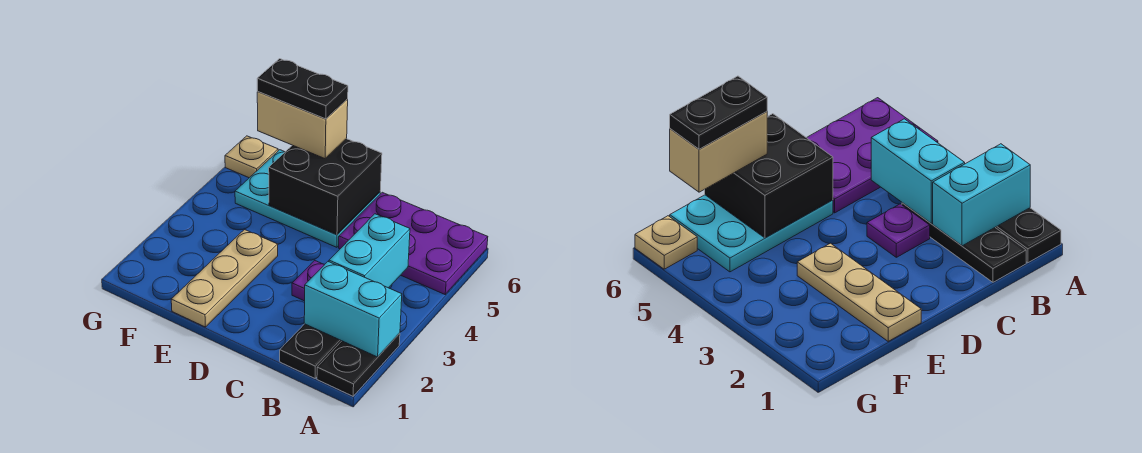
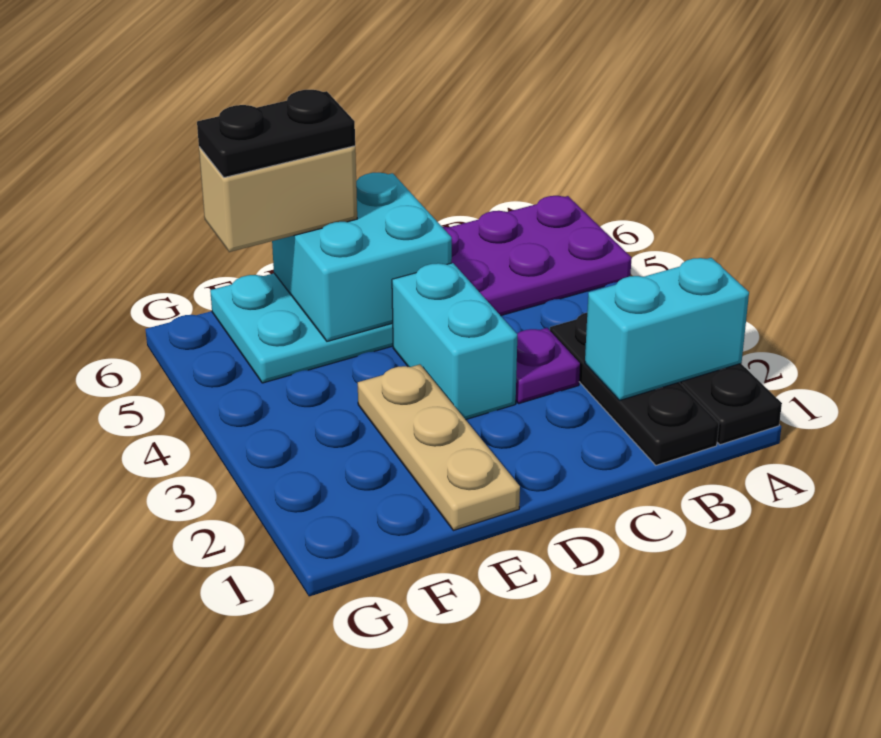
cyan brick B3:B4 level 2 -> cyan brick D3:D4 level 1
black brick D5:E6 level 2 -> cyan brick D5:E6 level 2
tan plate G6 level 1 -> none

